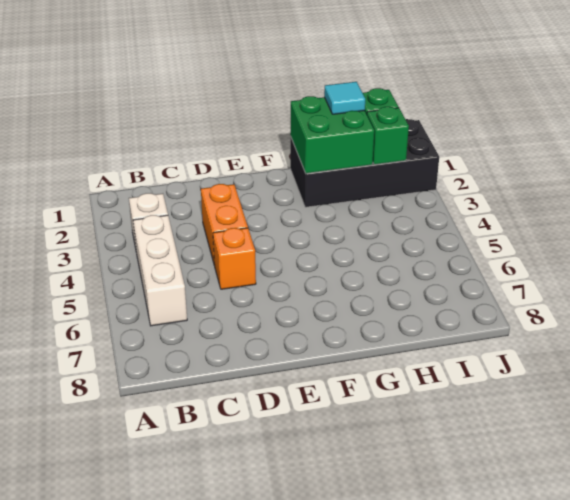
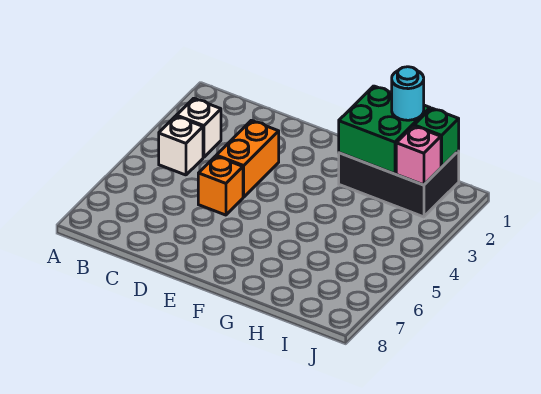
white brick B4:B6 level 1 -> white brick B4 level 1
black brick G1:J2 level 1 -> black brick G1:I2 level 1
cyan tile H1 level 3 -> cyan round brick H1 level 3
green brick I2 level 2 -> pink brick I2 level 2

